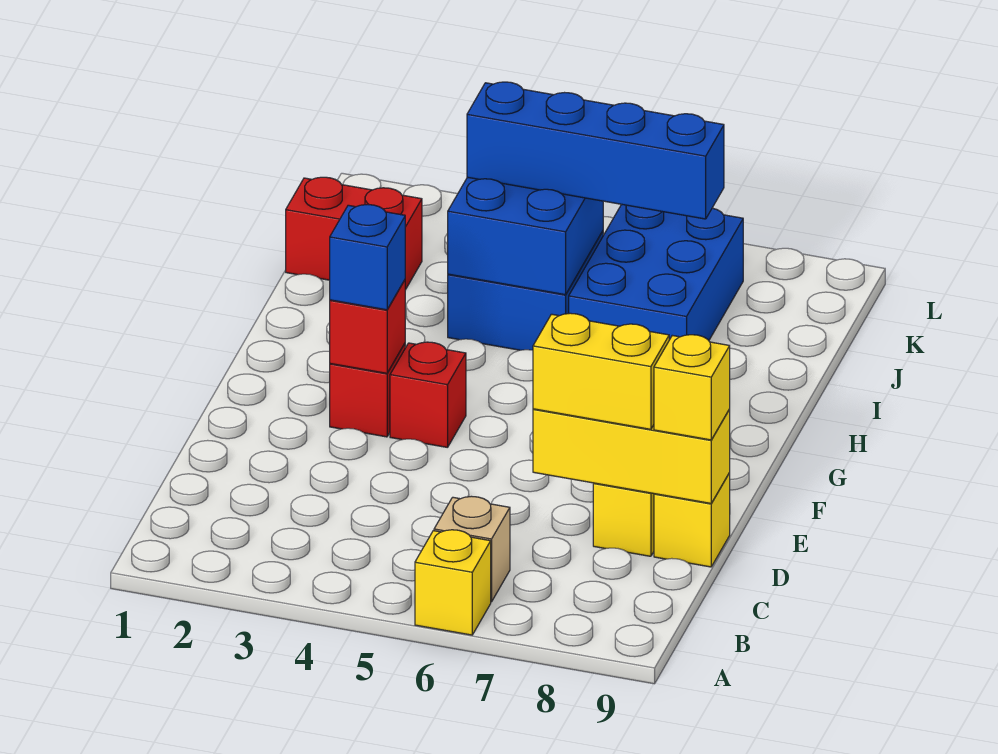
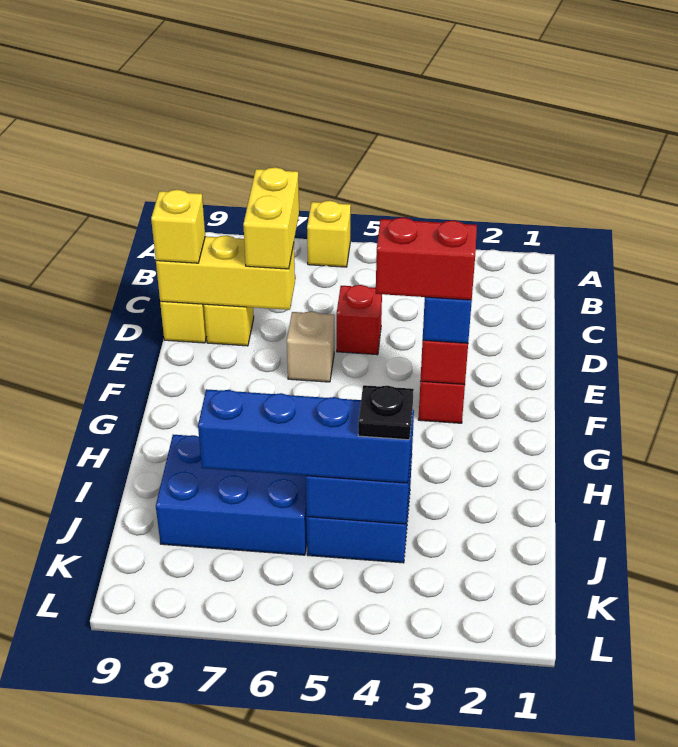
tan brick B6 level 1 -> tan brick E6 level 1
yellow brick D7:D8 level 3 -> yellow brick C7:D7 level 3
red brick F4 level 1 -> red brick D5 level 1
blue brick I6:K7 level 1 -> blue brick I6:J8 level 1
red brick J1:J2 level 1 -> red brick F3:F4 level 4
none -> black plate J4 level 4

